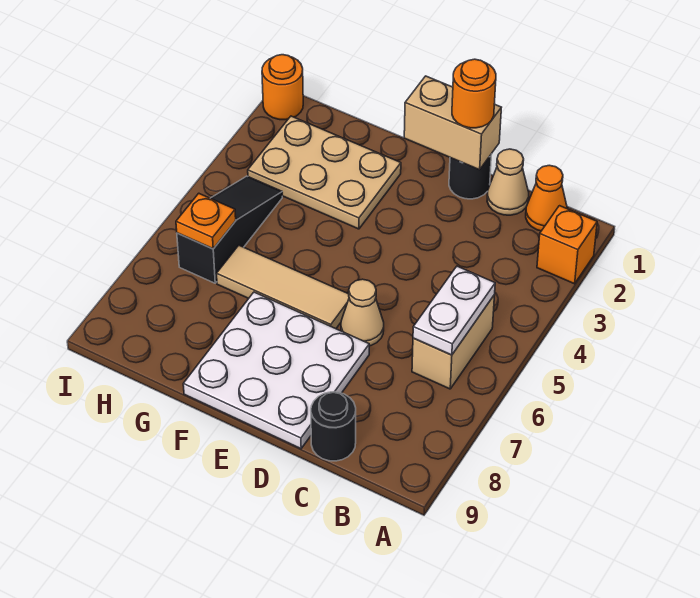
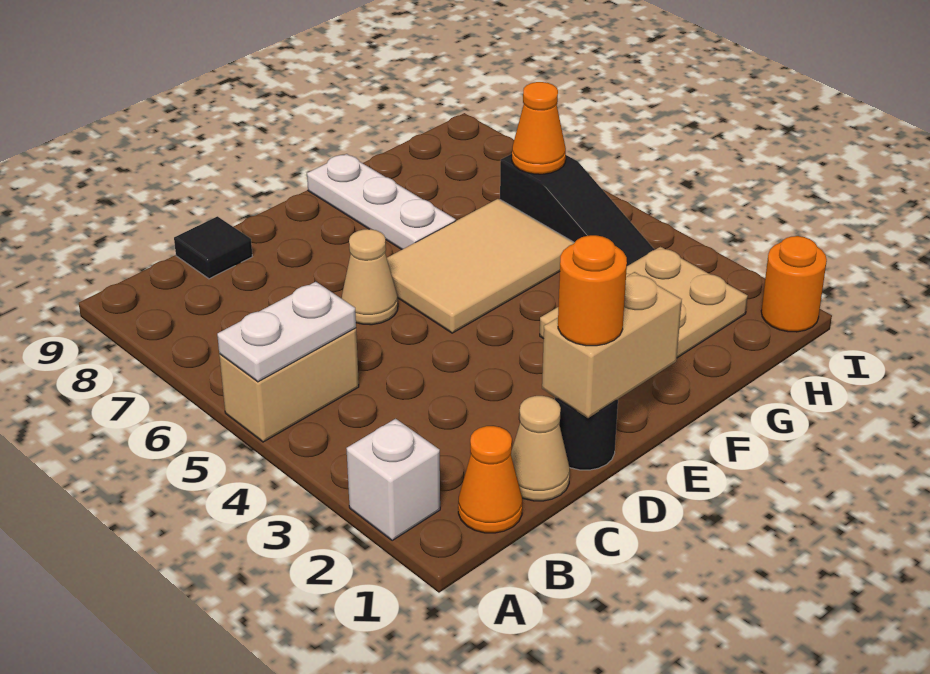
orange brick A2 level 1 -> white brick A2 level 1
tan brick B5:B6 level 1 -> tan brick A5:B5 level 1
white plate B5:B6 level 2 -> white plate A5:B5 level 2
black round brick C9 level 1 -> black tile C9 level 1
white plate D7:F9 level 1 -> white plate F7:F9 level 1
tan tile E6:G6 level 1 -> tan tile E5:G6 level 1
orange plate H6 level 2 -> orange cone H6 level 2

